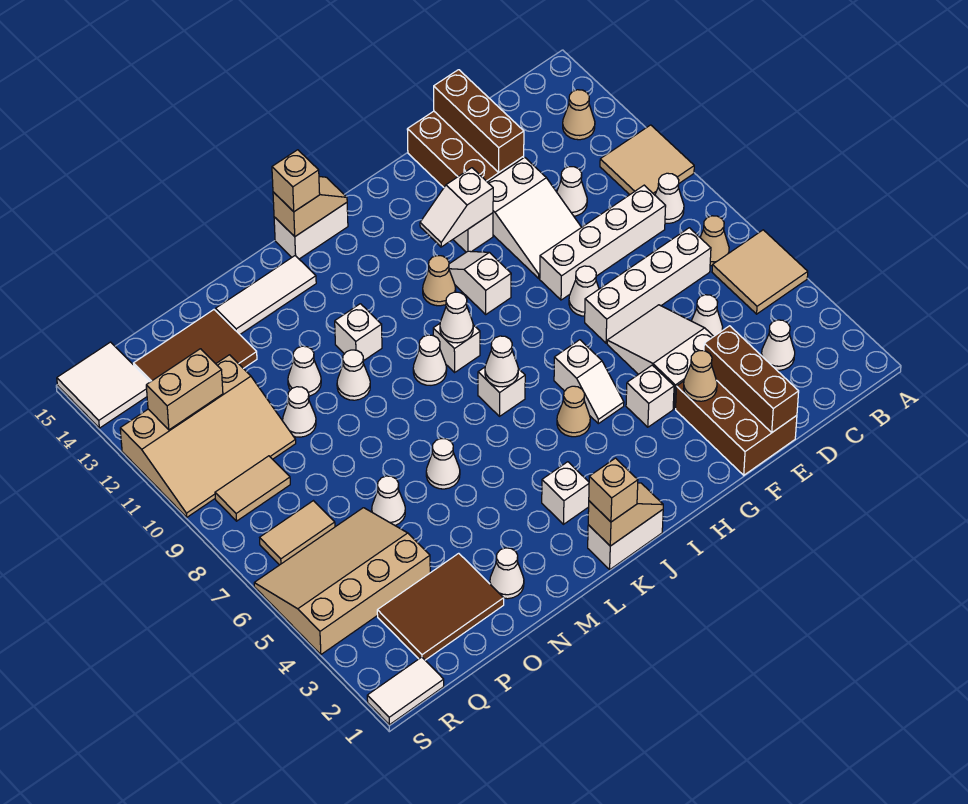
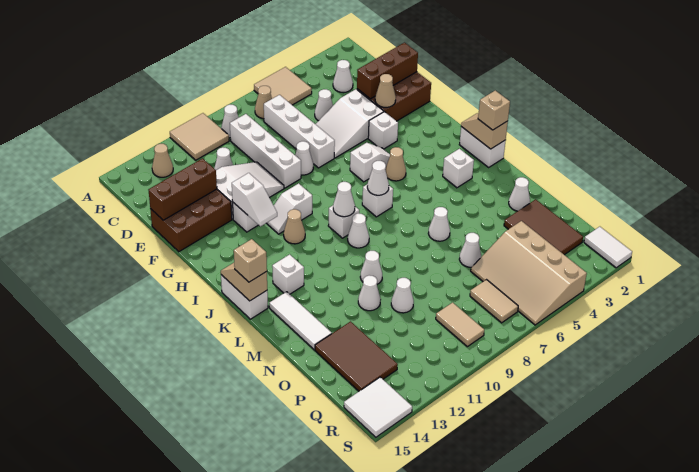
white brick L11 level 1 -> white brick K13 level 1
tan slope P10:S12 level 1 top 12 -> none
tan brick Q12:R12 level 2 -> none

